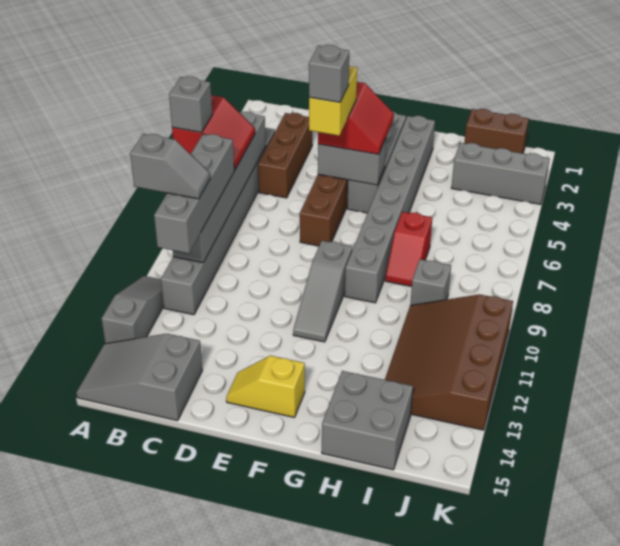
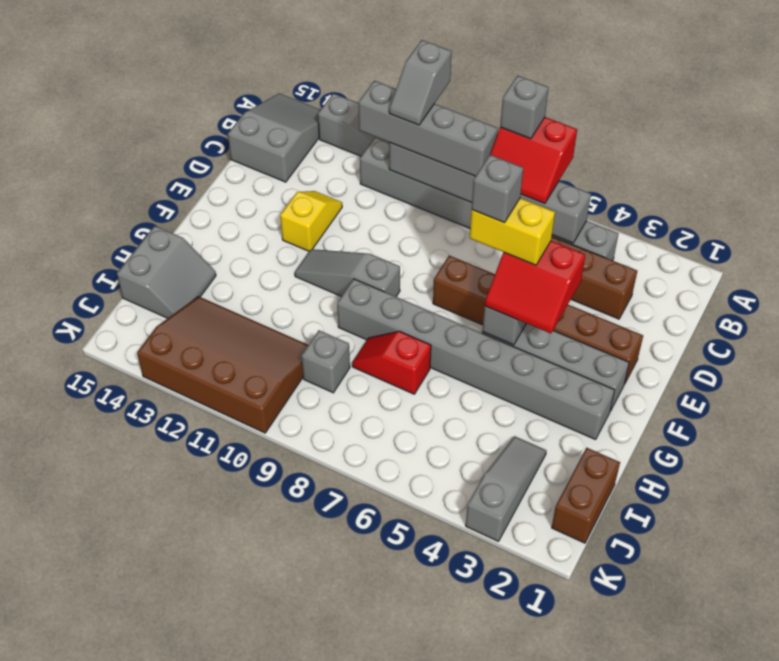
yellow slope E14:F14 level 1 top F -> yellow slope D12:E12 level 1 top E
grey brick H14:I15 level 1 -> grey slope H14:I15 level 1 top 15
grey brick I3:K3 level 1 -> grey slope I3:K3 level 1 top K

